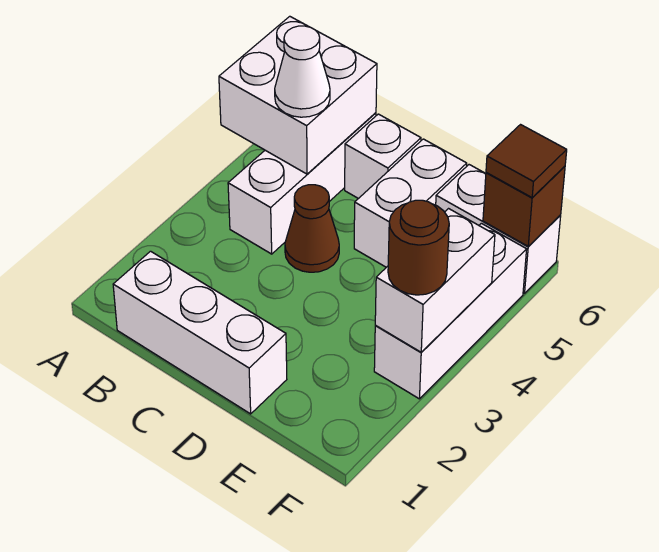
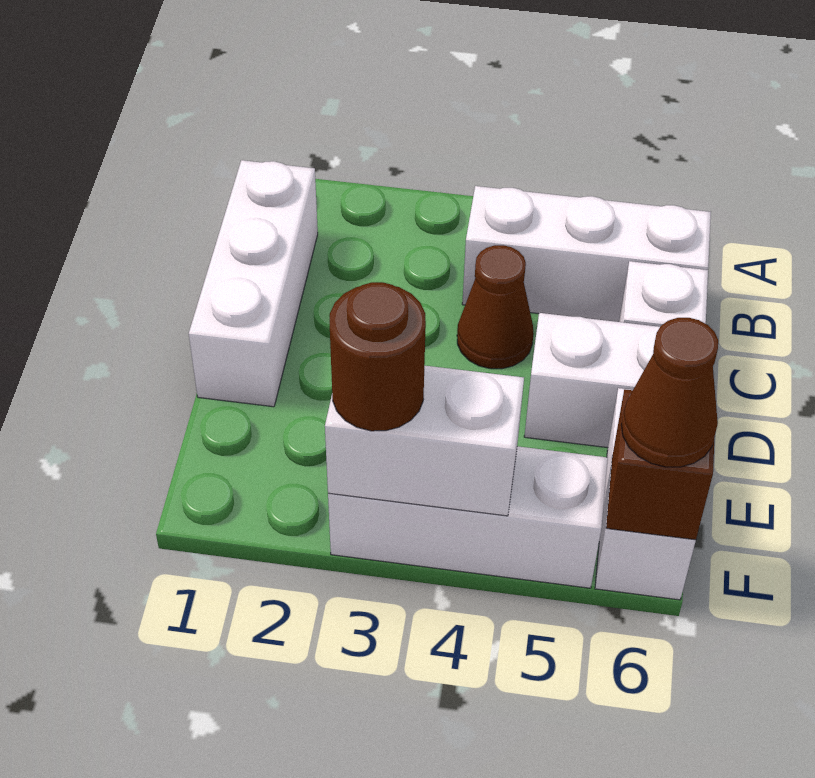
white brick A5:B6 level 2 -> none
white cone B5 level 3 -> none
brown tile F6 level 3 -> brown cone F6 level 3

